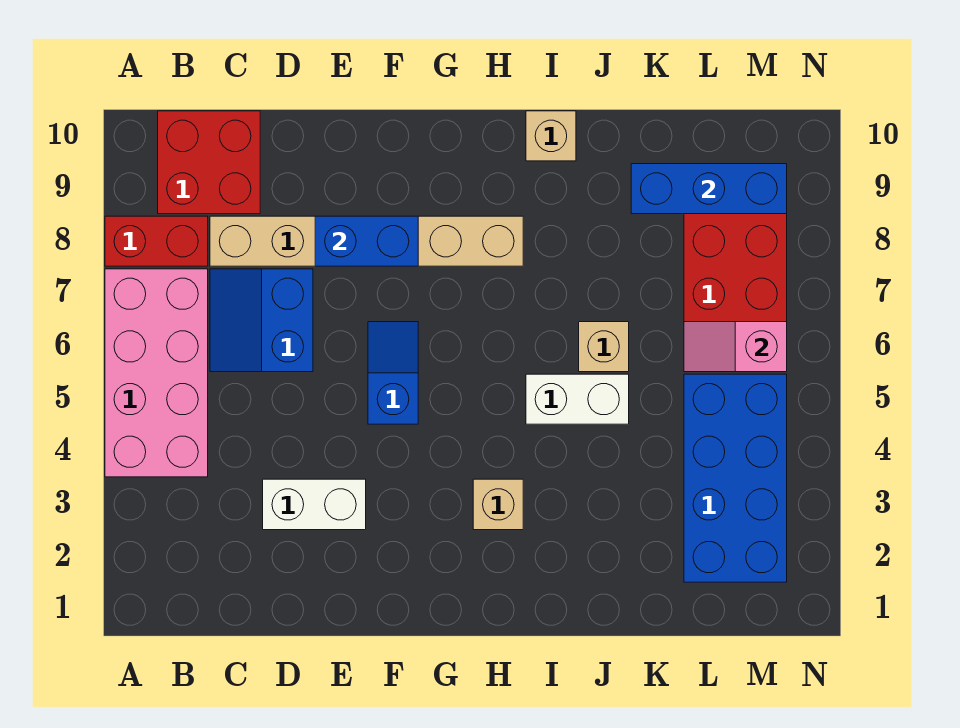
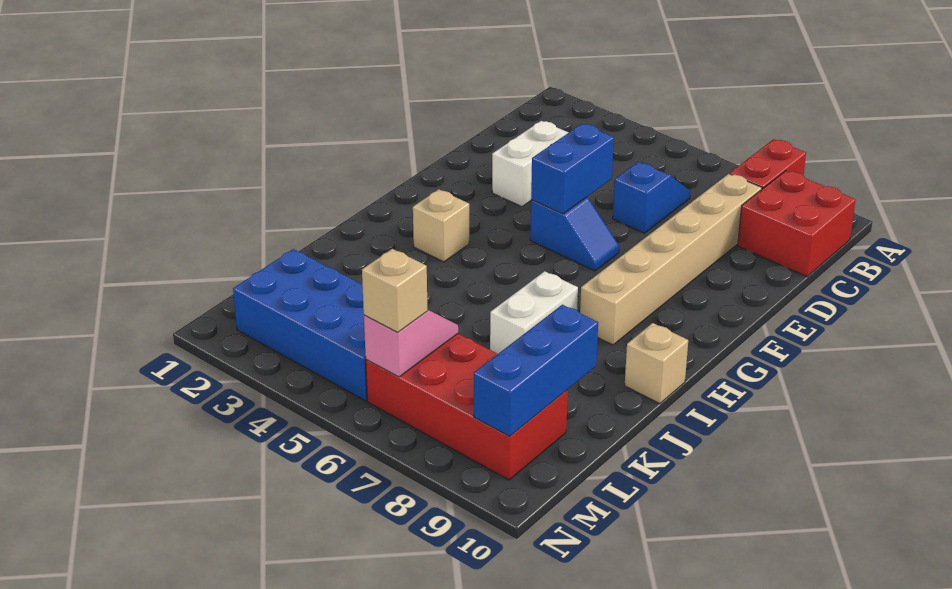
pink brick A4:B7 level 1 -> none
blue slope C6:D7 level 1 top D -> blue slope C6:D6 level 1 top D
blue brick E8:F8 level 2 -> blue brick E5:F5 level 2
white brick I5:J5 level 1 -> white brick I7:J7 level 1
tan brick J6 level 1 -> tan brick M6 level 3

